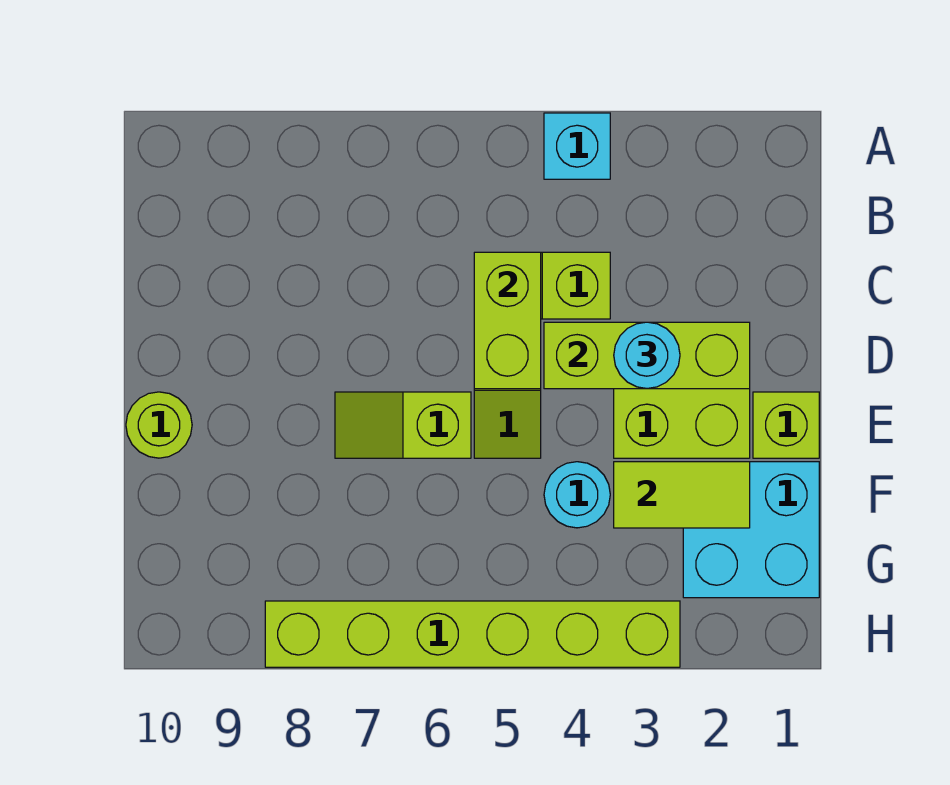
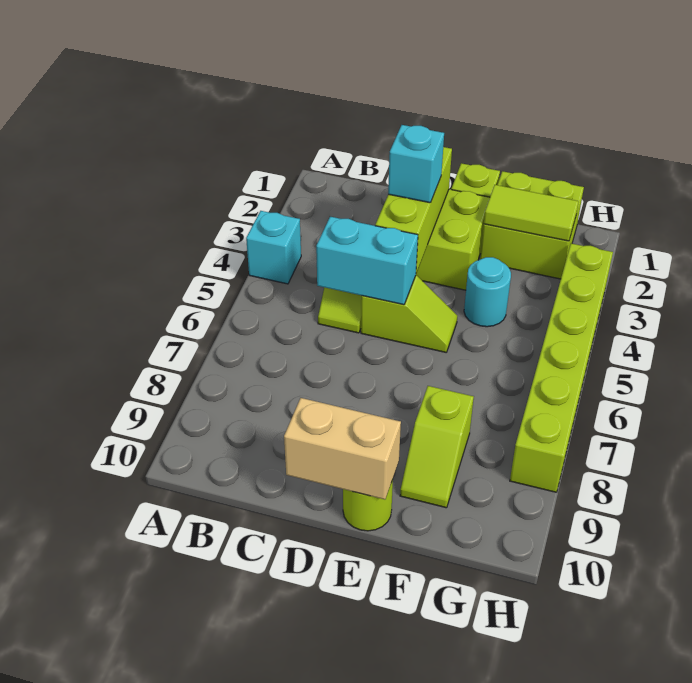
lime brick C5:D5 level 2 -> cyan brick C5:D5 level 2
cyan round brick D3 level 3 -> cyan brick D3 level 3
none -> tan brick D10:E10 level 2
lime slope E6:E7 level 1 top 6 -> lime slope F8:F9 level 1 top 8
cyan brick F1:G2 level 1 -> lime brick F1:G2 level 1
lime tile F2:F3 level 2 -> lime tile F2:G2 level 2

